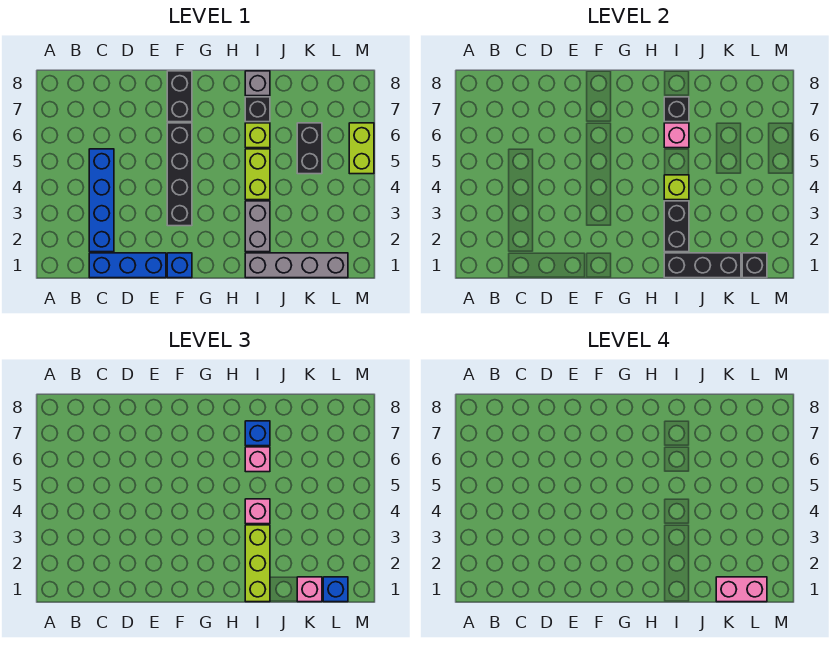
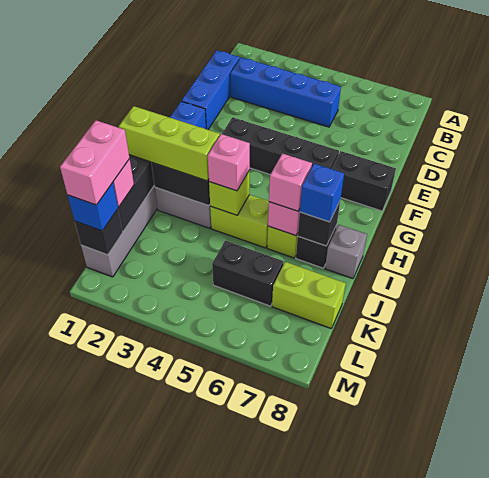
lime brick M5:M6 level 1 -> lime brick K7:K8 level 1

